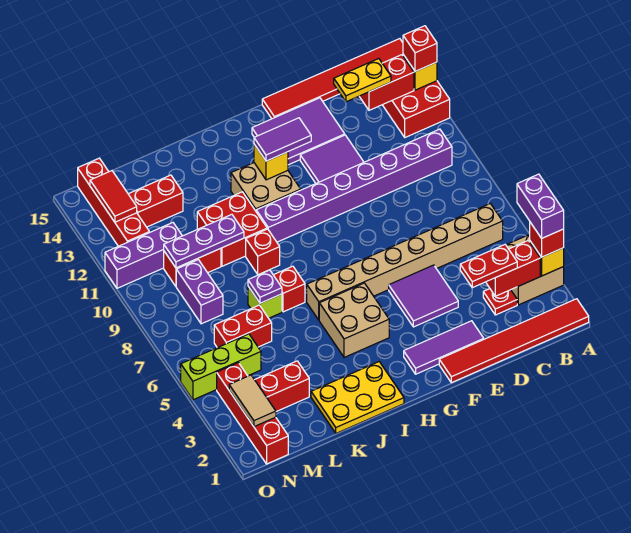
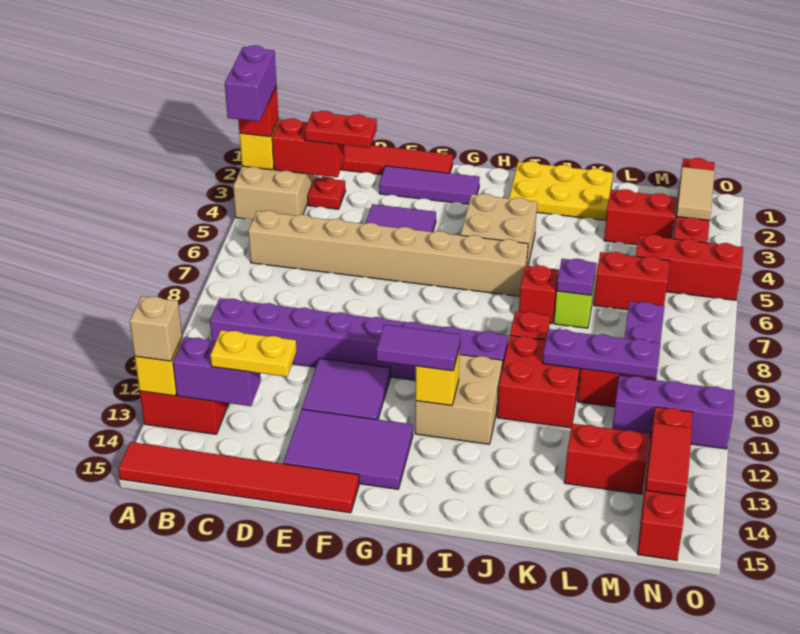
red brick A13 level 3 -> tan brick A13 level 3
red brick B13:C13 level 2 -> purple brick B13:C13 level 2
lime brick M5:O5 level 1 -> red brick M5:O5 level 1

